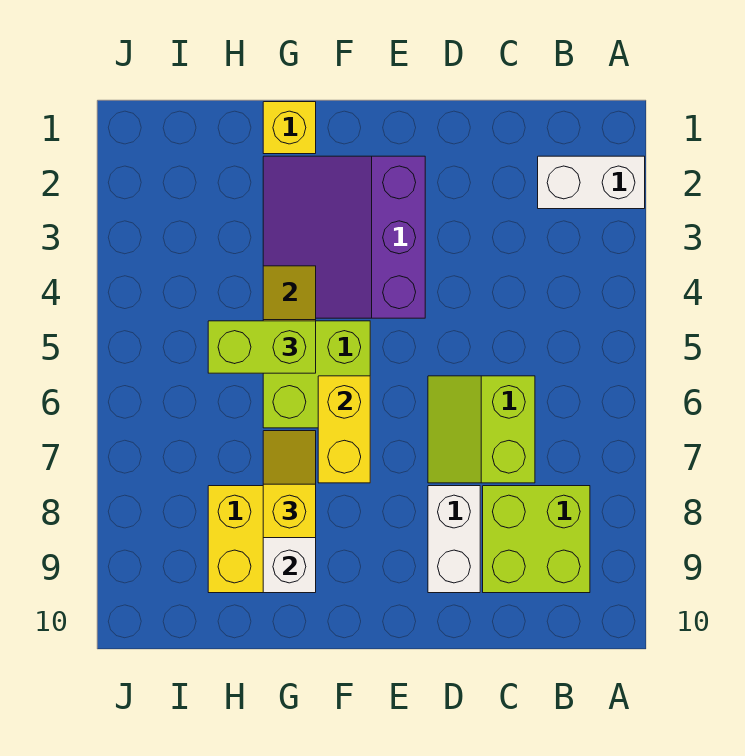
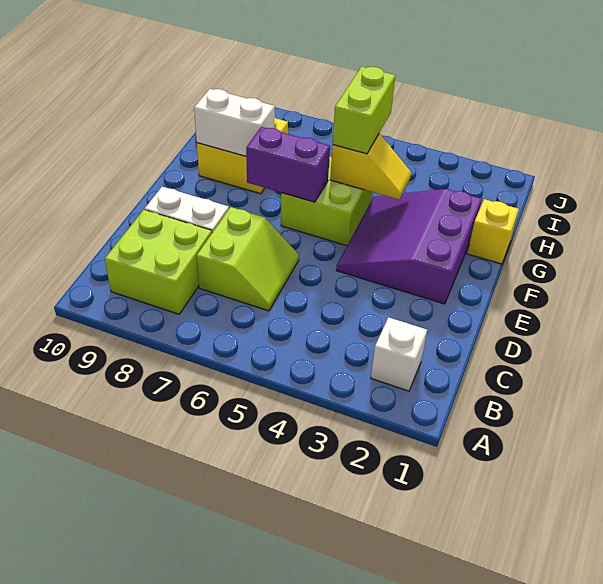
white brick A2:B2 level 1 -> white brick B2 level 1
lime slope C6:D7 level 1 top C -> lime slope C6:D7 level 1 top 7
purple slope E2:G4 level 1 top E -> purple slope E2:G4 level 1 top 2
yellow brick F6:F7 level 2 -> purple brick F6:F7 level 2
yellow slope G7:G8 level 3 top 8 -> none

